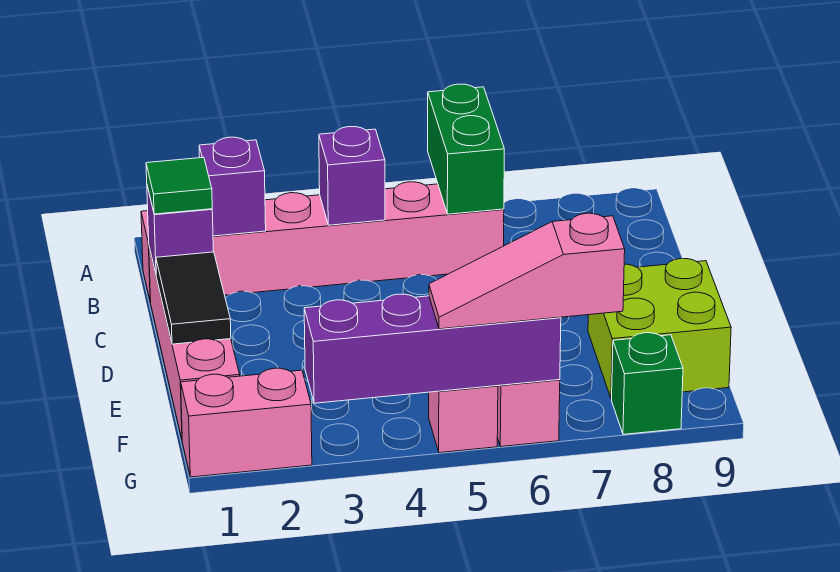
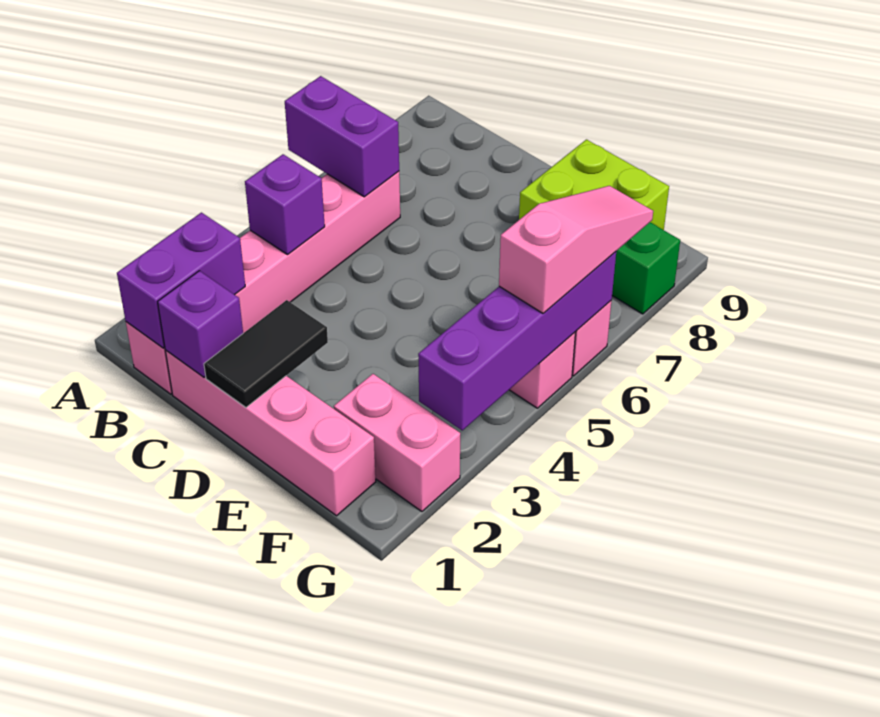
green brick A6:B6 level 2 -> purple brick A6:B6 level 2
purple brick B2 level 2 -> purple brick B1:B2 level 2
green tile C1 level 3 -> none
black tile D1:E1 level 2 -> black tile D1:D2 level 2
pink brick G1:G2 level 1 -> pink brick F2:G2 level 1
pink slope G5:G7 level 3 top 7 -> pink slope G5:G7 level 3 top 5

